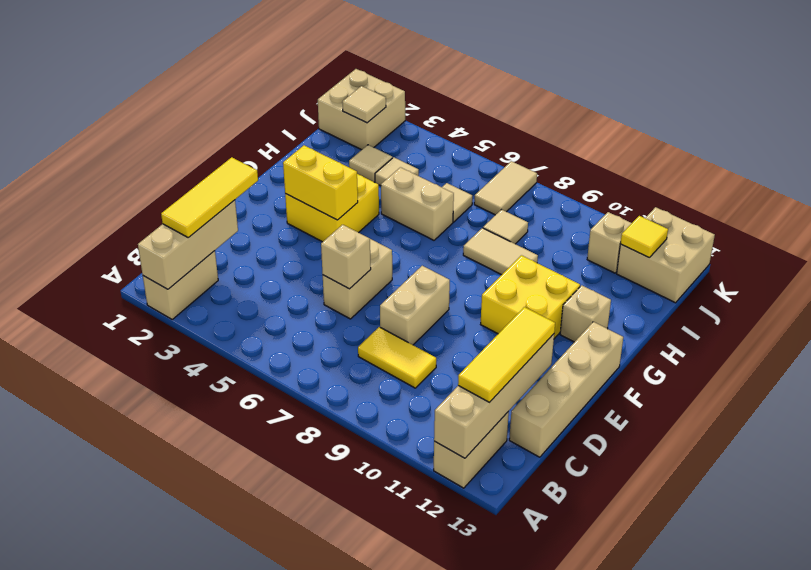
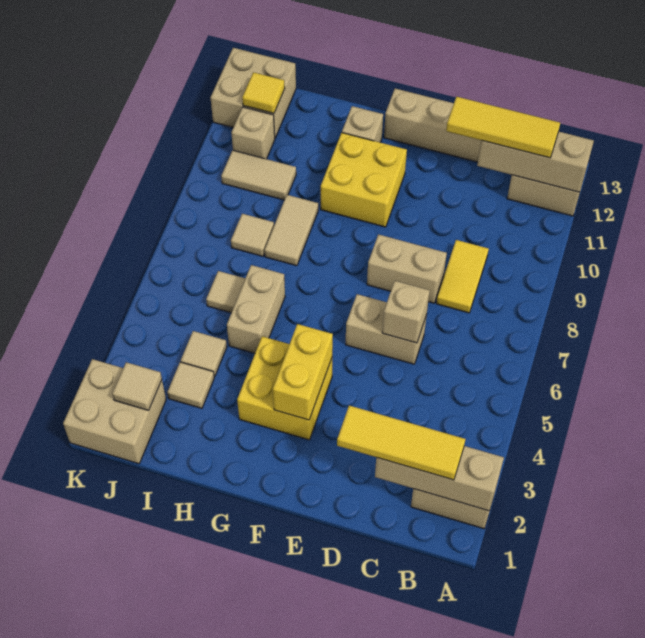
tan brick A12:D12 level 2 -> tan brick A12:C12 level 2
tan tile J7:K7 level 1 -> tan tile I10:J10 level 1

